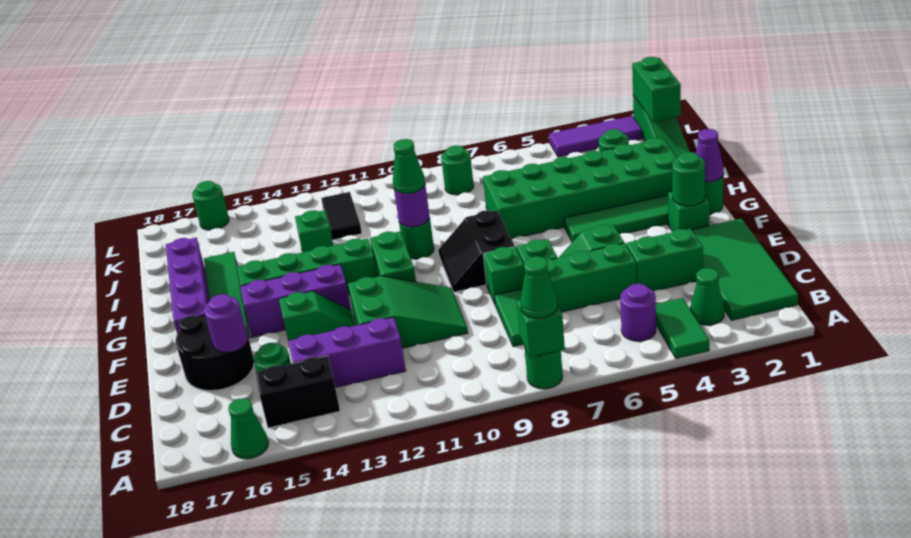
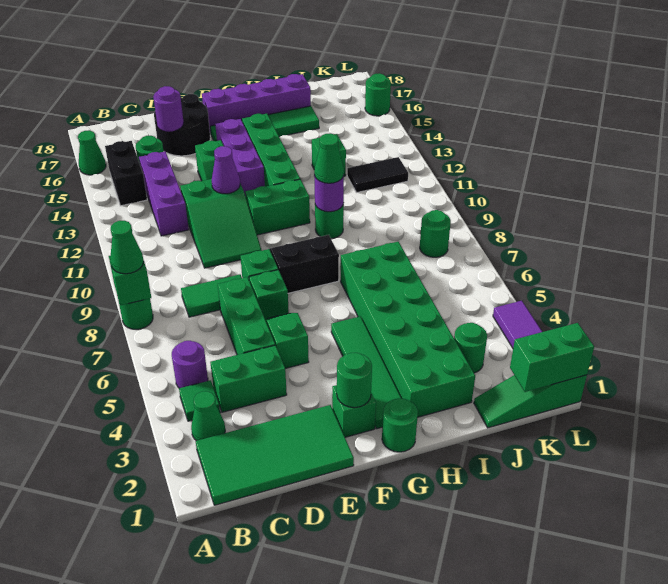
green tile A4:B4 level 1 -> green tile B4 level 1
green brick D3:D4 level 1 -> green brick C4:D4 level 1
purple cone G1 level 2 -> purple cone E12 level 2

